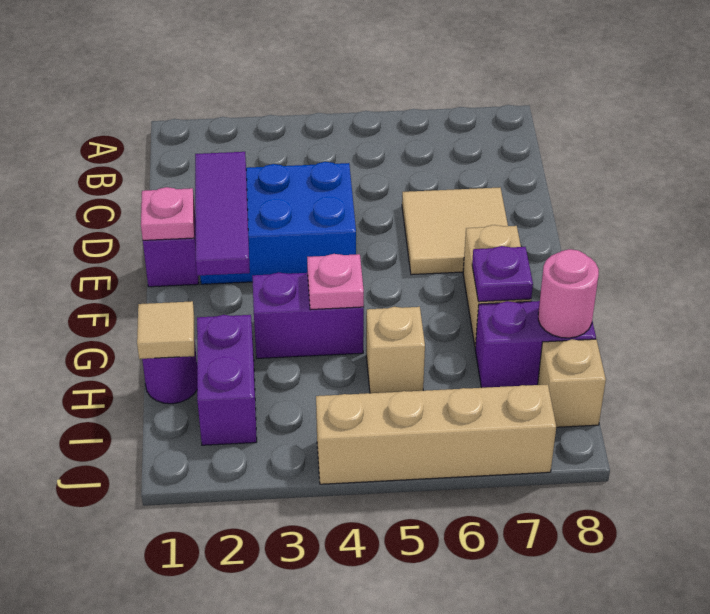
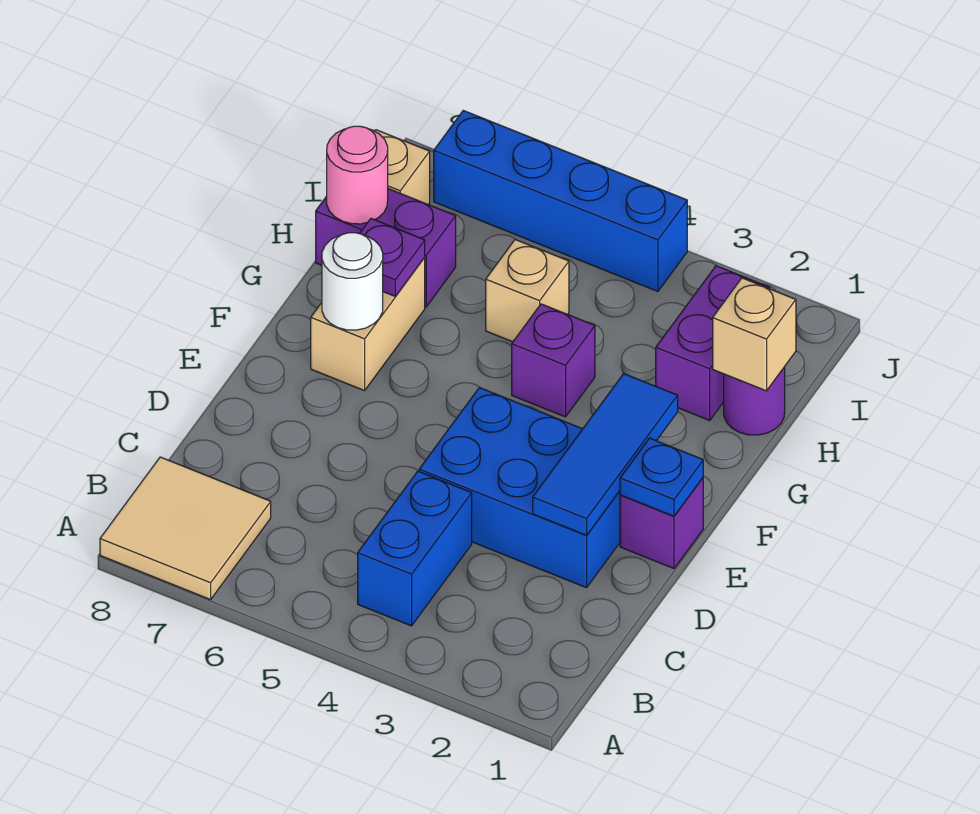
none -> blue brick B4:C4 level 1
purple tile D2:F2 level 2 -> blue tile D2:F2 level 2
tan tile D6:E7 level 1 -> tan tile A7:B8 level 1
pink plate E1 level 2 -> blue plate E1 level 2
none -> white round brick F7 level 2
purple brick G3:G4 level 1 -> purple brick G4 level 1
pink plate G4 level 2 -> none
tan tile H1 level 2 -> tan brick H1 level 2
tan brick J4:J7 level 1 -> blue brick J4:J7 level 1

